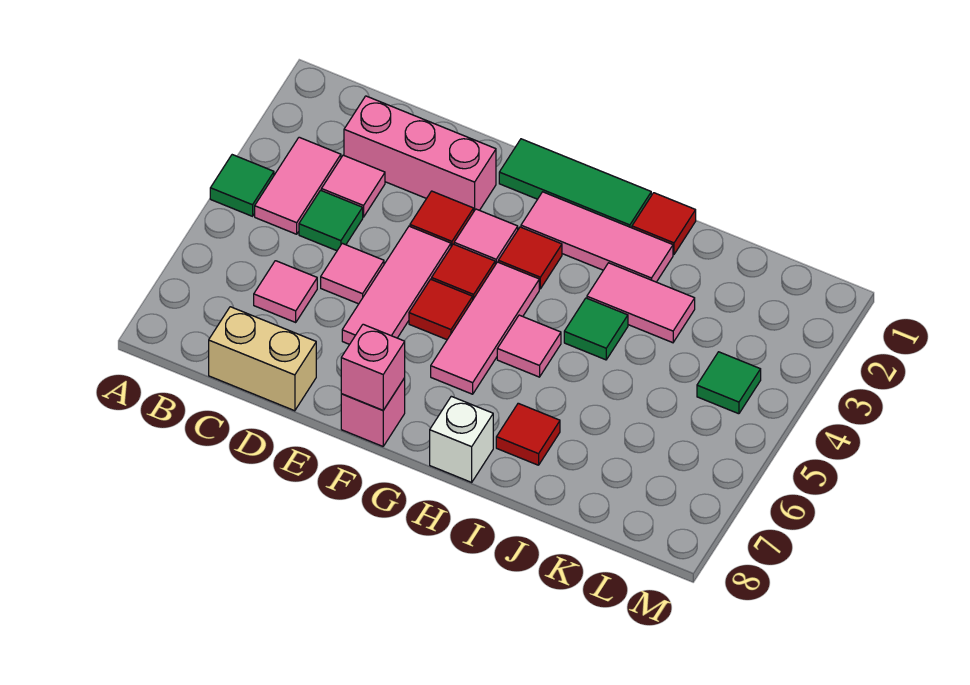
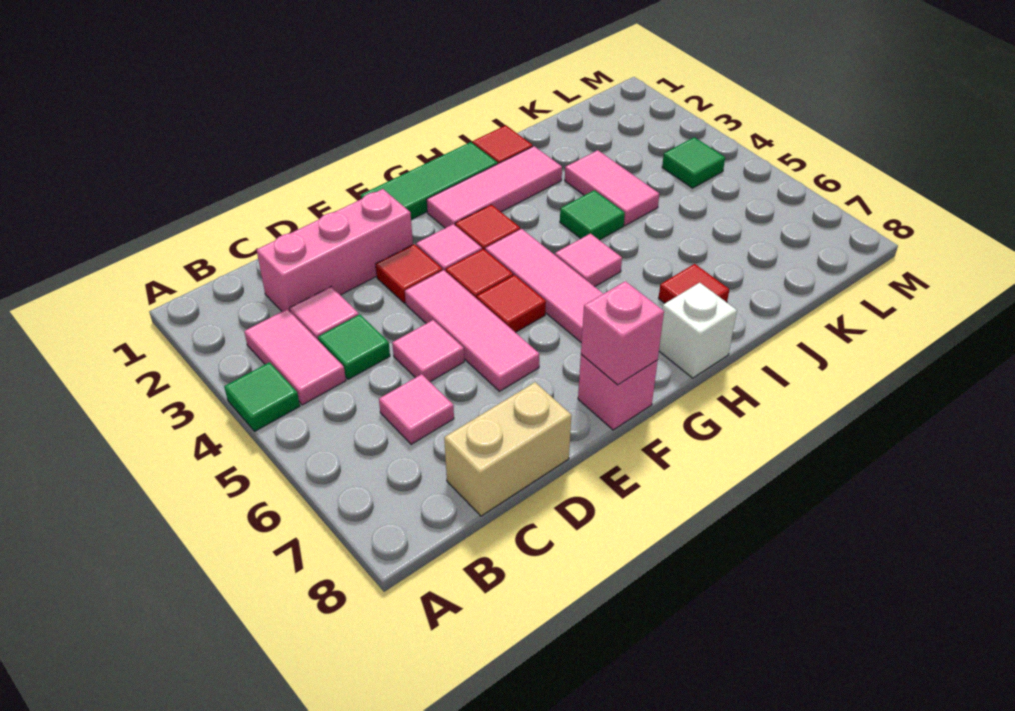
pink tile I3:J3 level 1 -> pink tile J3:J4 level 1

